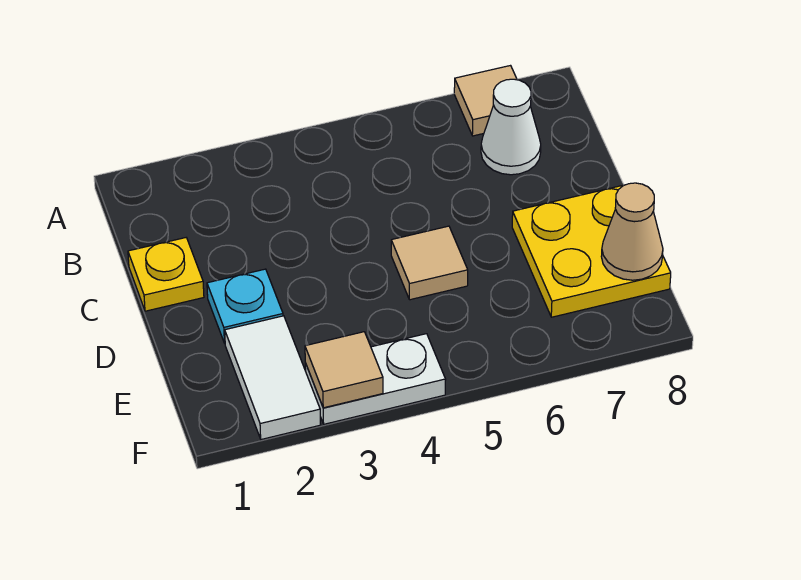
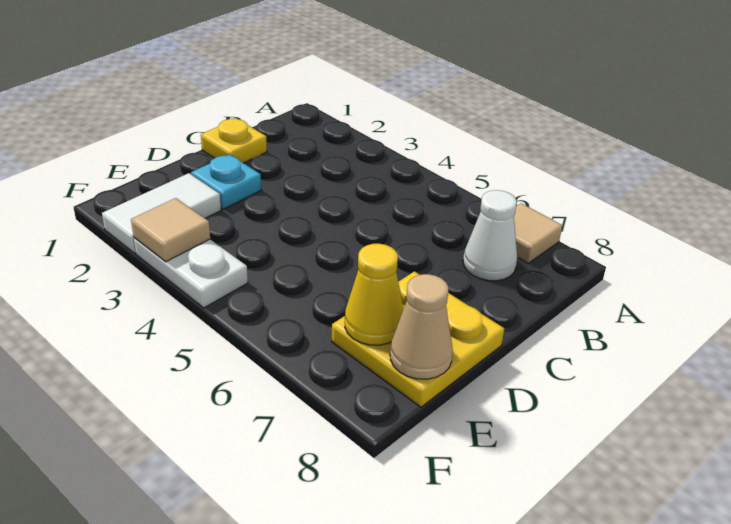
tan tile D5 level 1 -> none
none -> yellow cone E7 level 2

